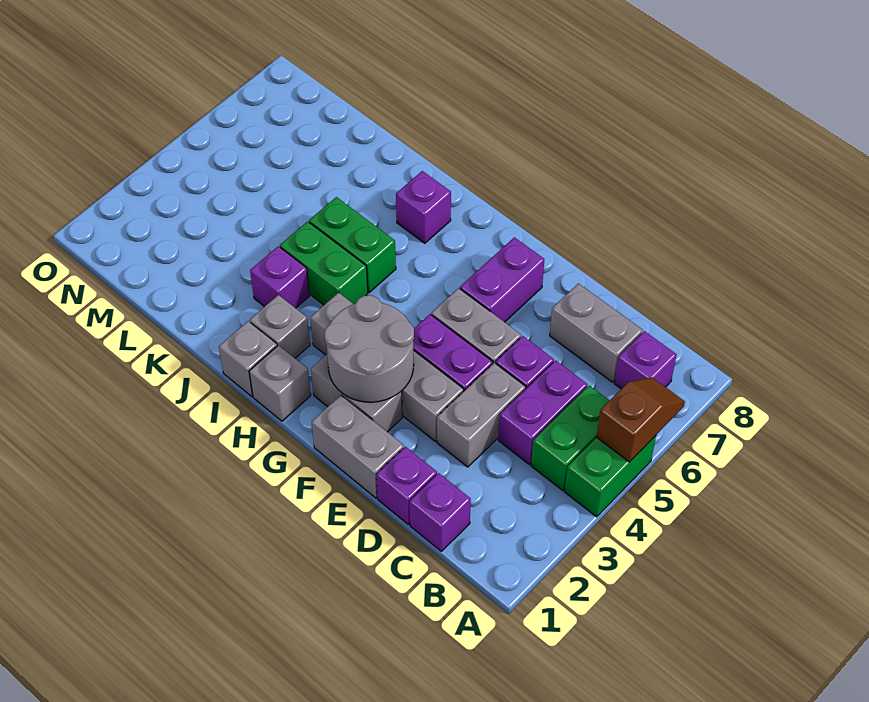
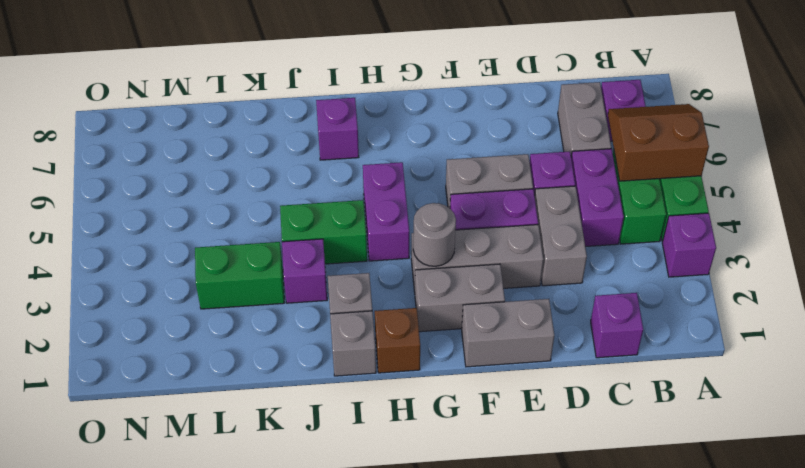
brown slope A5:A6 level 2 top 5 -> brown slope A5:B6 level 2 top 5
grey brick C7:D7 level 1 -> grey brick C6:C7 level 1
purple brick D1 level 1 -> purple brick A3 level 1
grey brick E3:H3 level 1 -> grey brick E3:G3 level 1
grey round brick F2:G3 level 2 -> grey round brick G3 level 2
purple brick F6:F7 level 1 -> purple brick H4:H5 level 1
grey brick H1 level 1 -> brown brick H1 level 1
green brick I5:J5 level 1 -> green brick K3:L3 level 1

